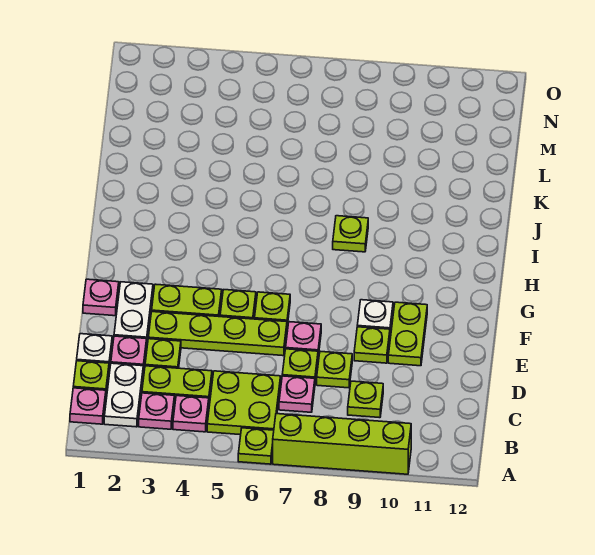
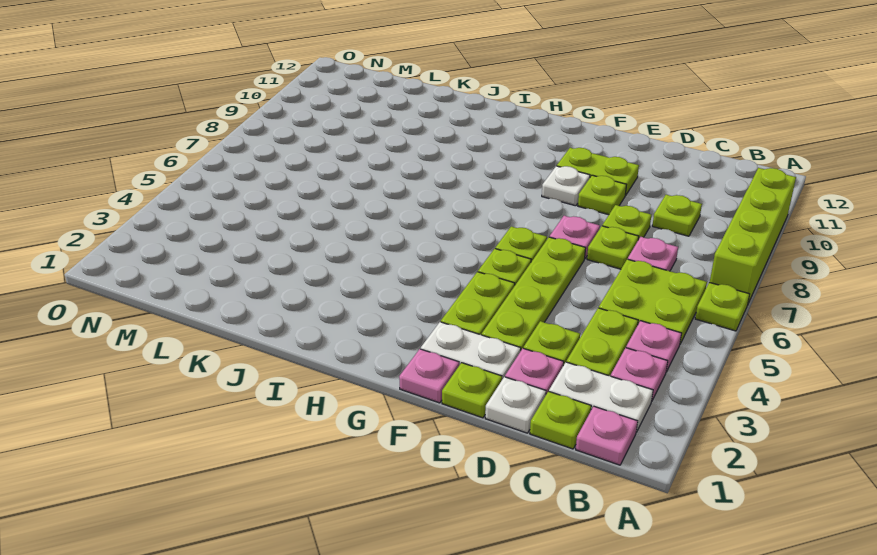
lime plate I8 level 1 -> lime plate E1 level 1

